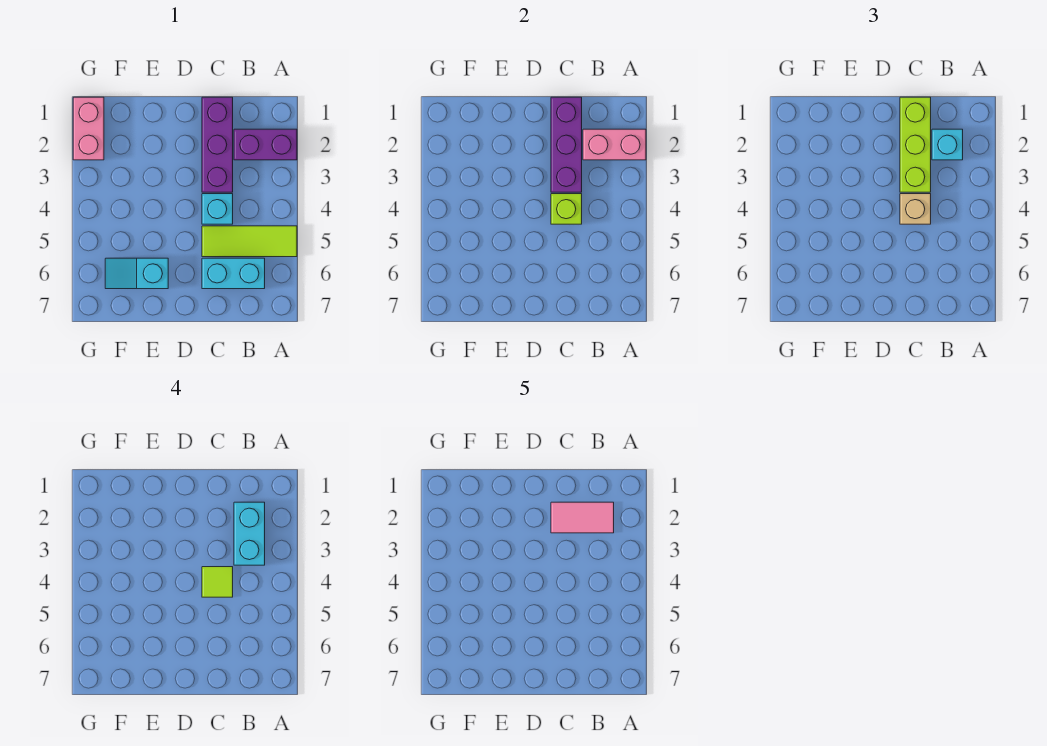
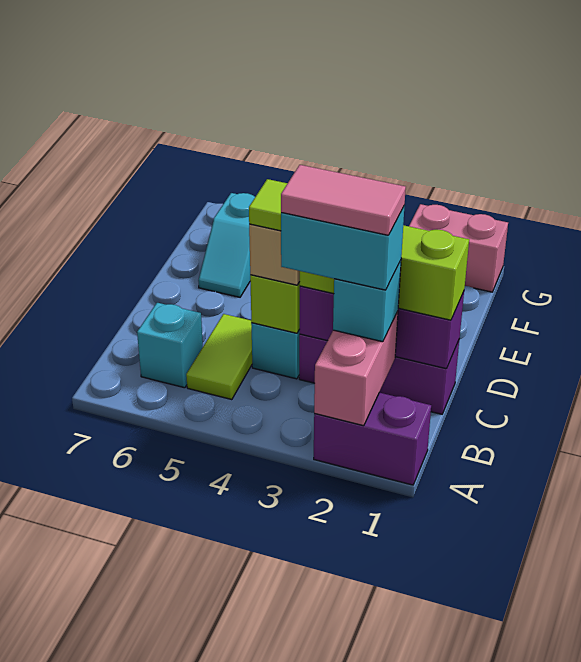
purple brick A2:B2 level 1 -> purple brick A1:A2 level 1
lime tile A5:C5 level 1 -> lime tile B5:C5 level 1
pink tile B2:C2 level 5 -> pink tile B2:B3 level 5
cyan brick B6:C6 level 1 -> cyan brick B6 level 1
cyan slope E6:F6 level 1 top E -> cyan slope E6:F6 level 1 top F

